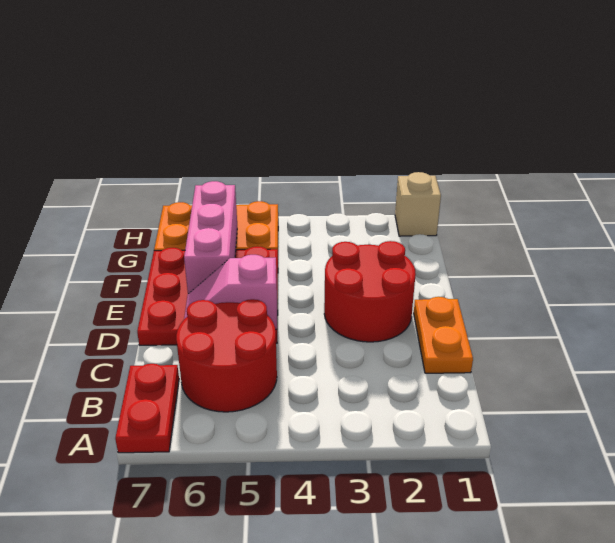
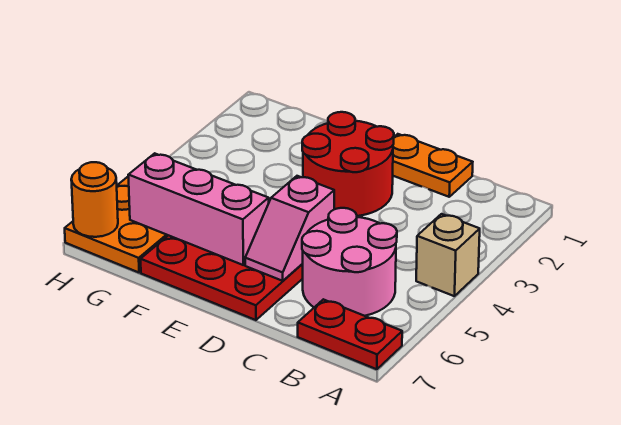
red round brick B5:C6 level 1 -> pink round brick B5:C6 level 1
tan brick H1 level 1 -> tan brick A4 level 1
none -> orange round brick H7 level 2

